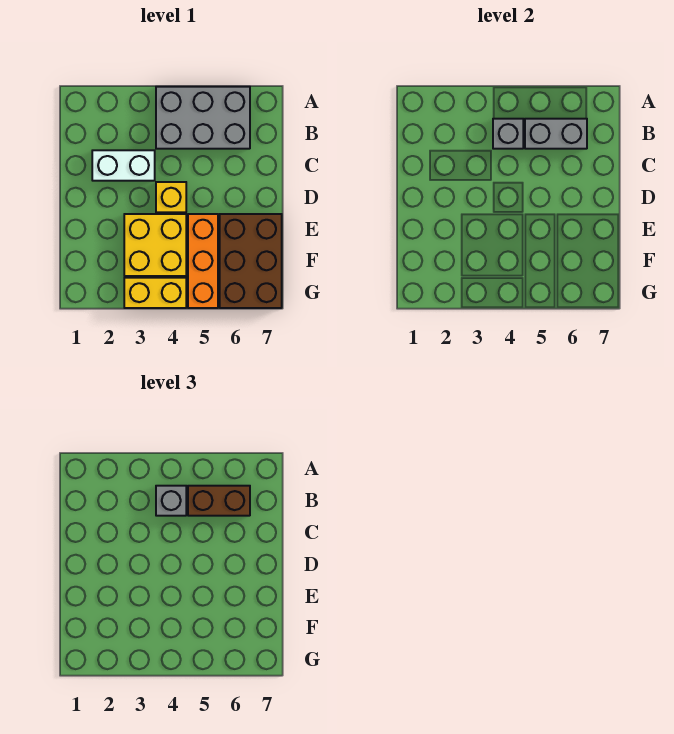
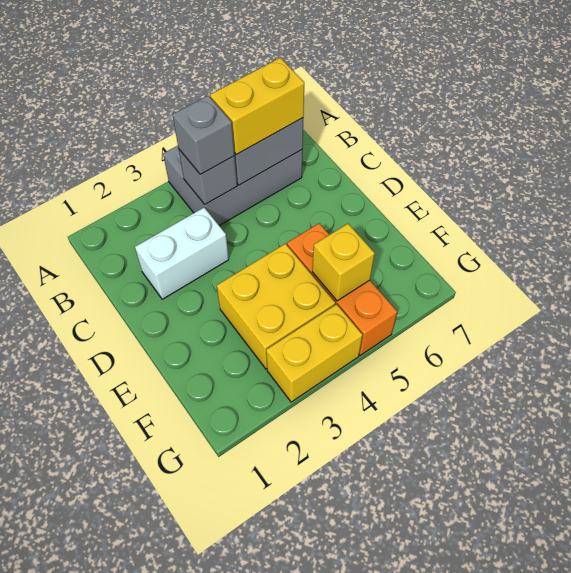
brown brick B5:B6 level 3 -> yellow brick B5:B6 level 3
yellow brick D4 level 1 -> yellow brick F5 level 2
brown brick E6:G7 level 1 -> none

